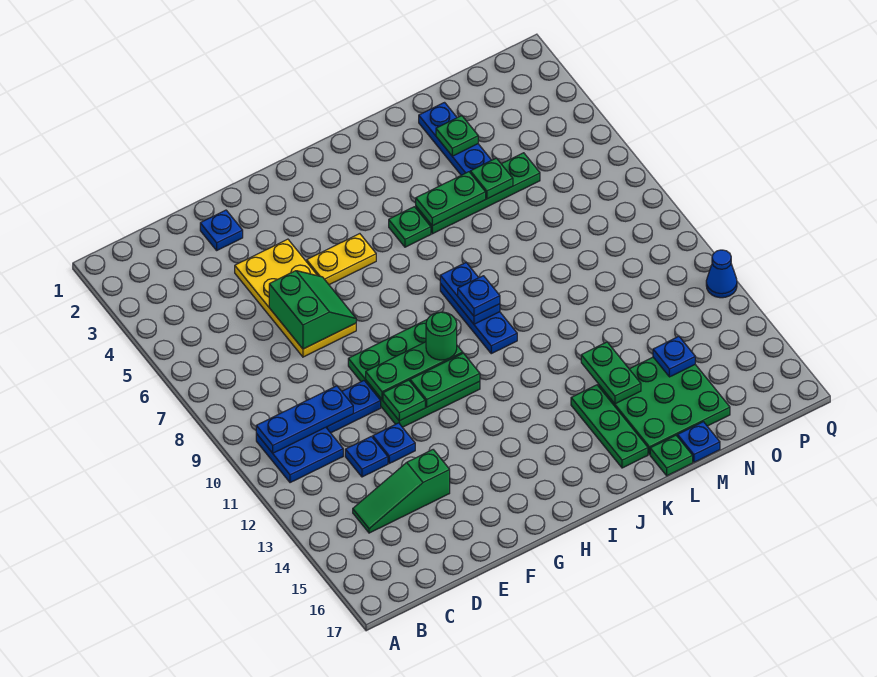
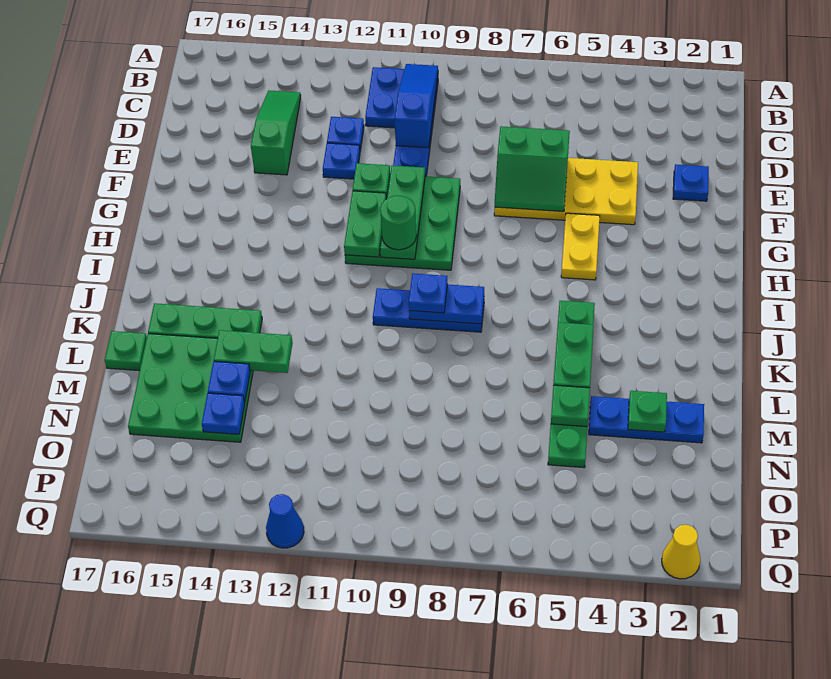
blue plate B10:D10 level 2 -> blue slope B10:D10 level 2 top D
blue plate M17 level 1 -> blue plate M14 level 2
none -> yellow cone Q2 level 1

